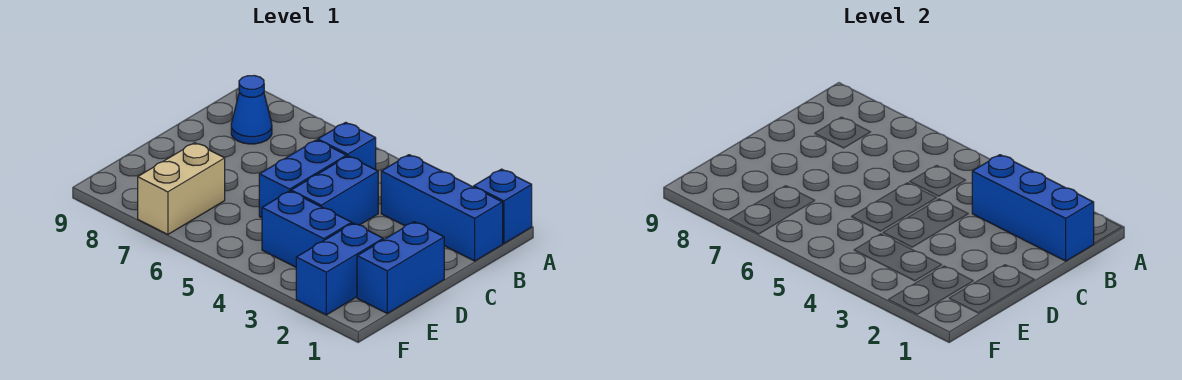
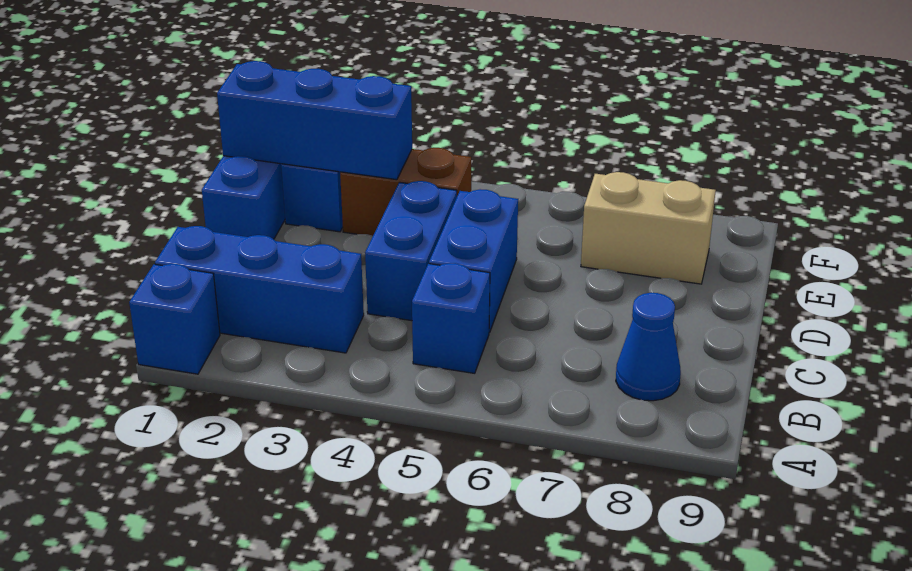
blue brick B1:B3 level 2 -> blue brick E1:E3 level 2
blue brick E3:E4 level 1 -> brown brick E3:E4 level 1
tan brick E7:F7 level 1 -> tan brick E7:E8 level 1

